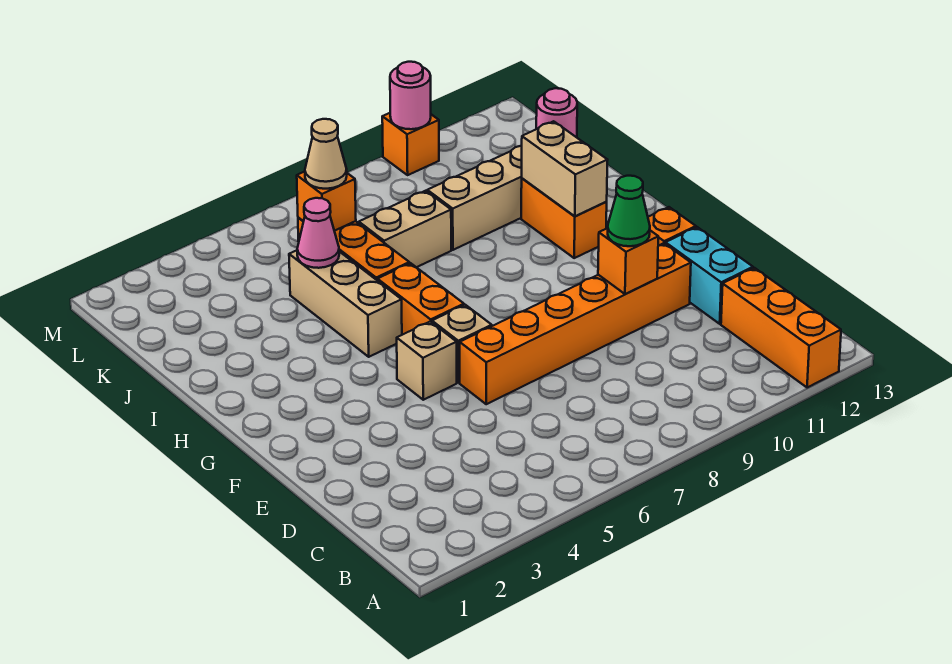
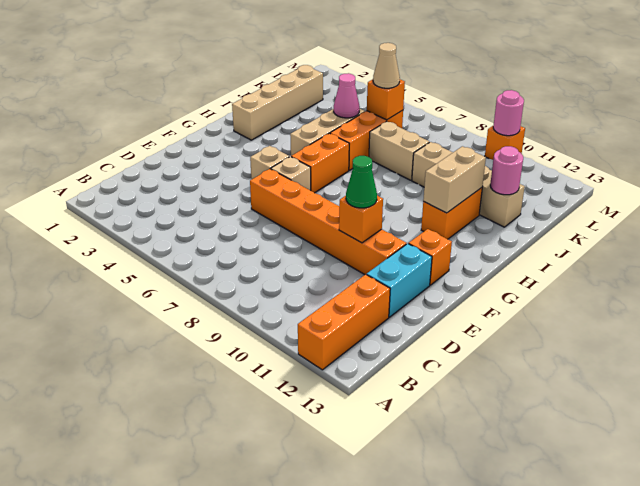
none -> tan brick H2:K2 level 1

